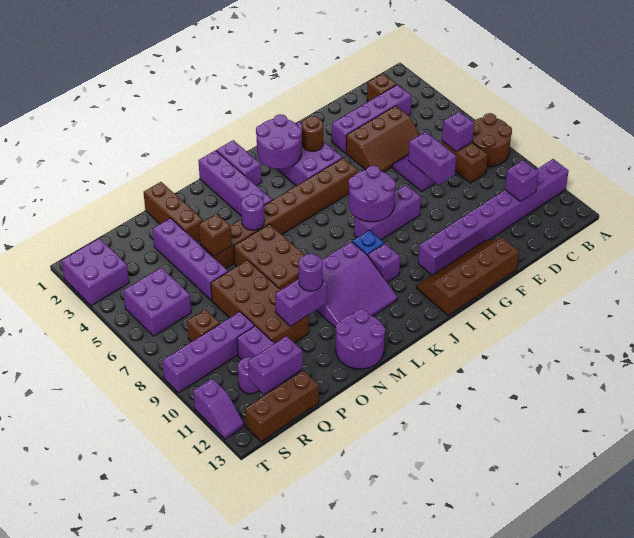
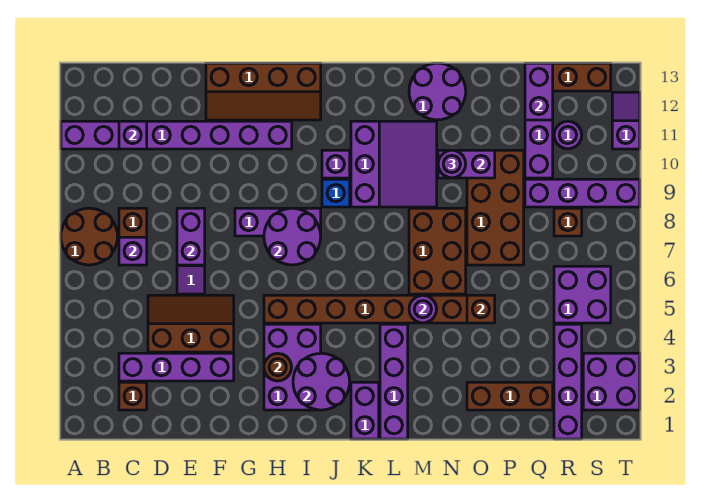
purple slope K9:M11 level 1 top 9 -> purple slope K9:M11 level 1 top K
brown brick O1:O3 level 1 -> brown brick O2:Q2 level 1
purple brick P3:P6 level 1 -> purple brick R1:R4 level 1
purple brick Q12:R12 level 2 -> purple brick Q12:Q13 level 2

